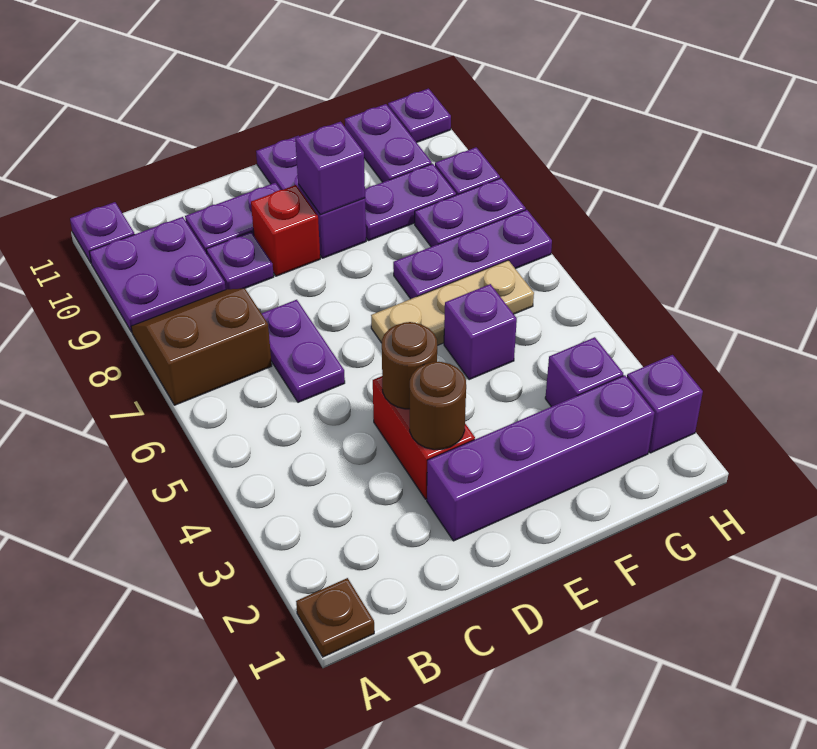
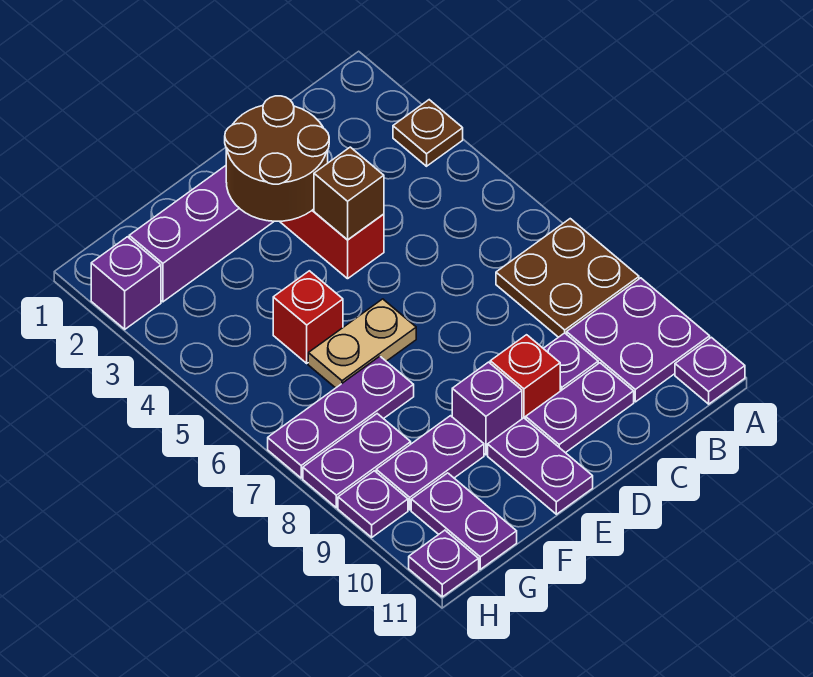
brown plate A1 level 1 -> brown plate A3 level 1
brown slope A7:B8 level 1 top 7 -> brown plate A7:B8 level 1
purple plate C6:C7 level 1 -> none
brown round brick D3 level 2 -> brown round brick D2:E3 level 2
brown round brick D4 level 2 -> brown brick D4 level 2
tan plate E6:G6 level 1 -> tan plate E6:F6 level 1
purple brick E9 level 2 -> none
purple brick F5 level 1 -> red brick F5 level 1
purple brick G3 level 1 -> none

